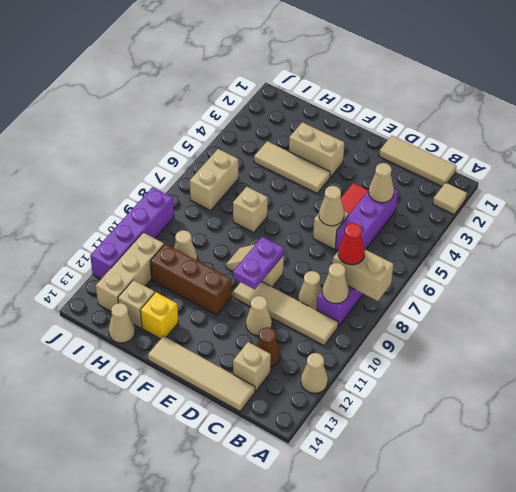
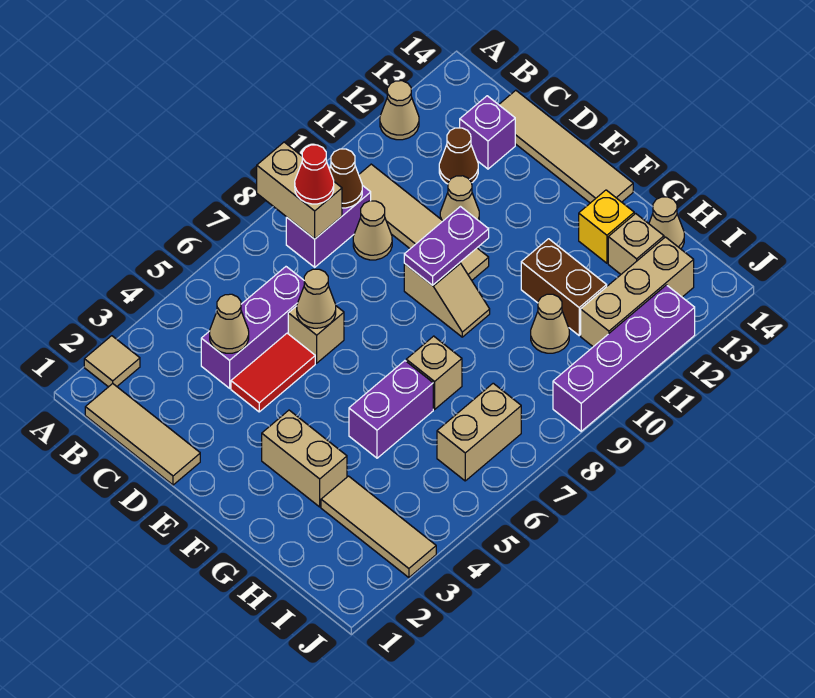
tan cone B9 level 2 -> brown cone B9 level 2
tan brick C13 level 1 -> purple brick C13 level 1
tan tile F4:H4 level 1 -> tan tile H3:J3 level 1
brown brick F11:H11 level 1 -> brown brick G11:H11 level 1
none -> purple brick G5:G6 level 1

